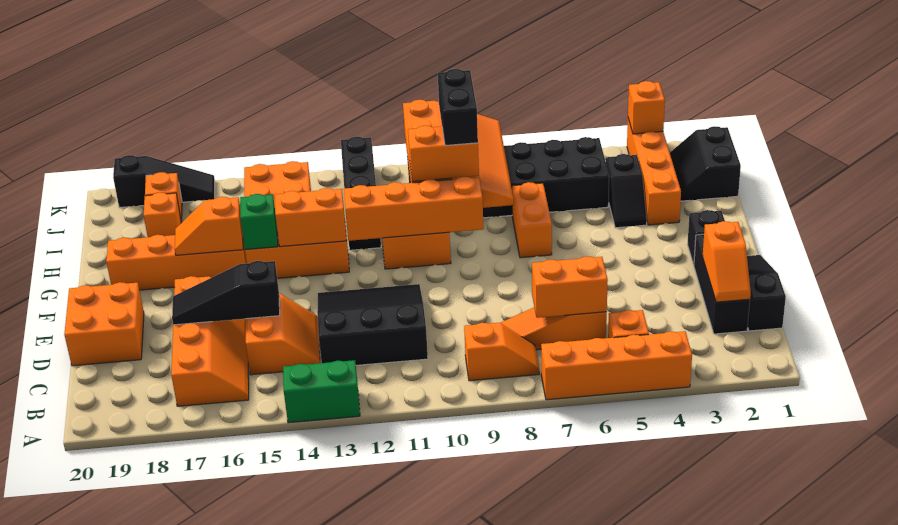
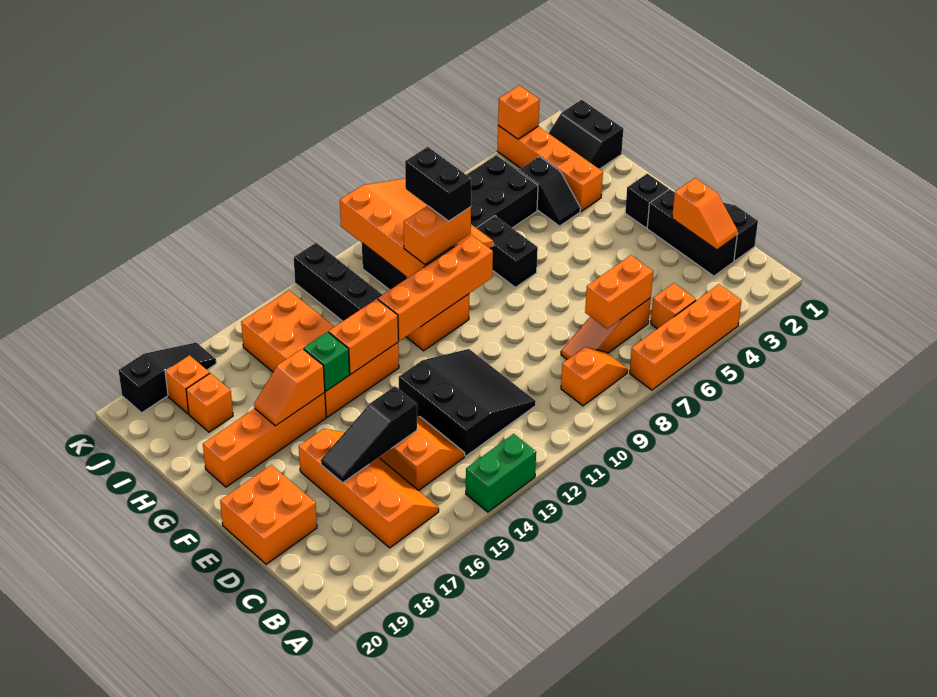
black slope C11:E13 level 1 top C -> black slope C11:E13 level 1 top 13
orange brick G7:H7 level 1 -> black brick G7:H7 level 1

